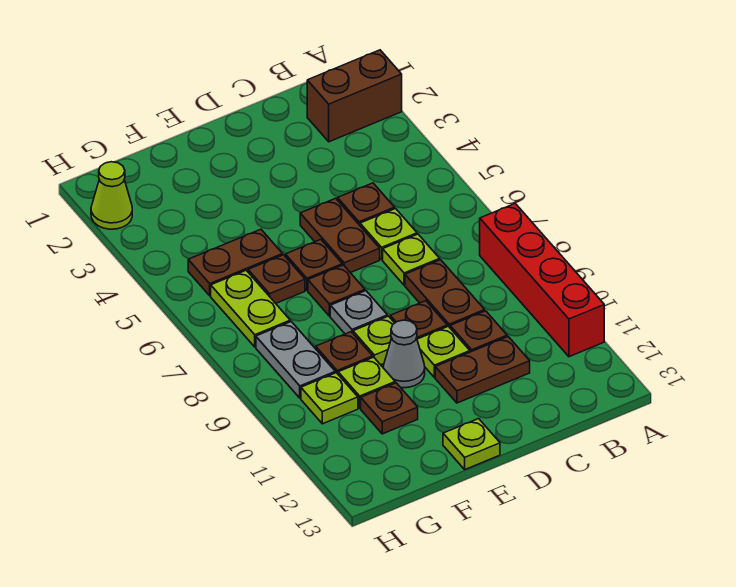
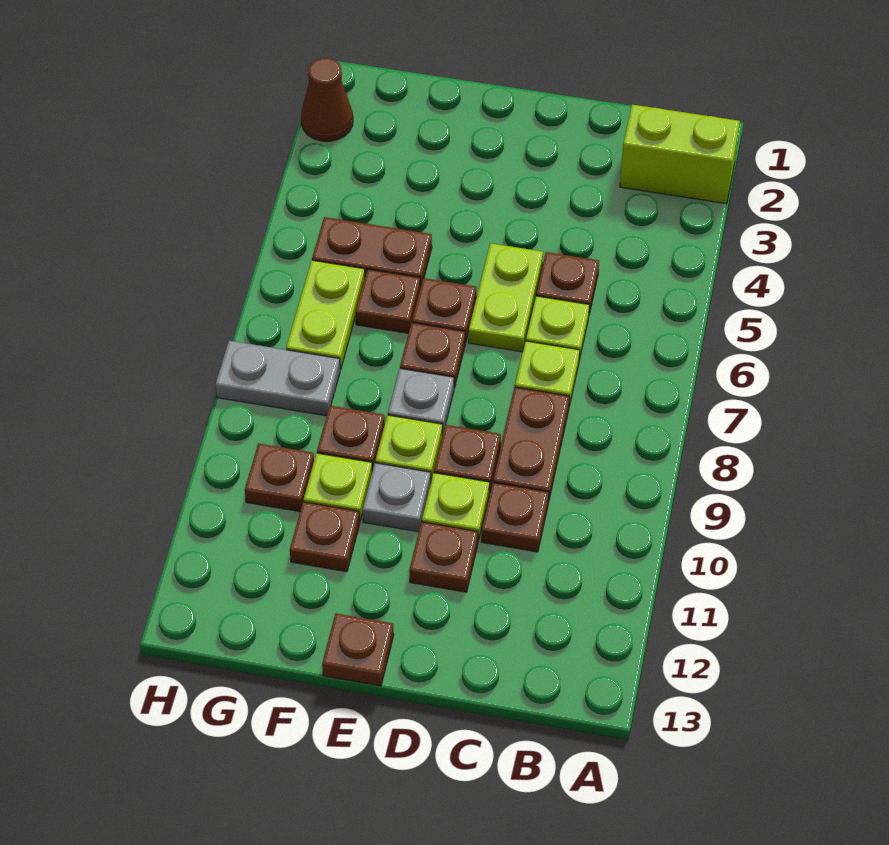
brown brick A2:B2 level 1 -> lime brick A2:B2 level 1
red brick A8:A11 level 1 -> none
brown plate C11:D11 level 1 -> brown plate D11 level 1
brown plate D5:D6 level 1 -> lime plate D5:D6 level 1
grey cone E10 level 1 -> grey plate E10 level 1
lime plate E13 level 1 -> brown plate E13 level 1
grey plate G8:G9 level 1 -> grey plate G8:H8 level 1
lime plate G10 level 1 -> brown plate G10 level 1
lime cone H2 level 1 -> brown cone H2 level 1

